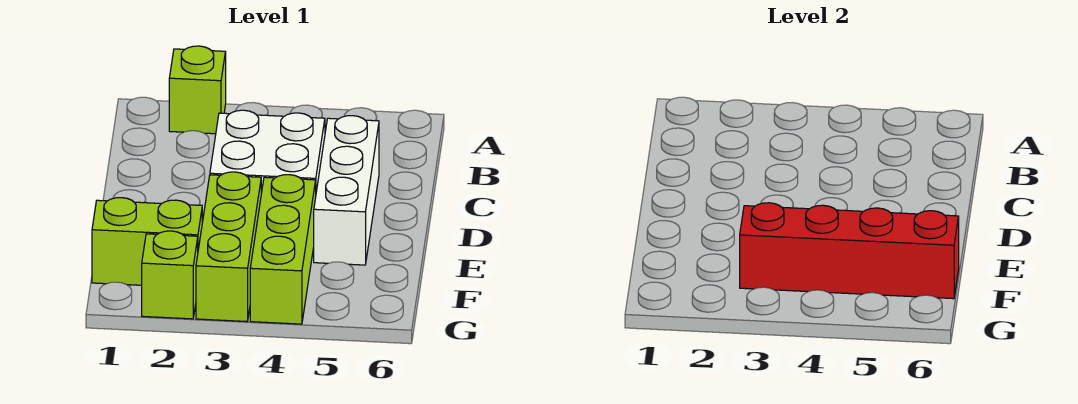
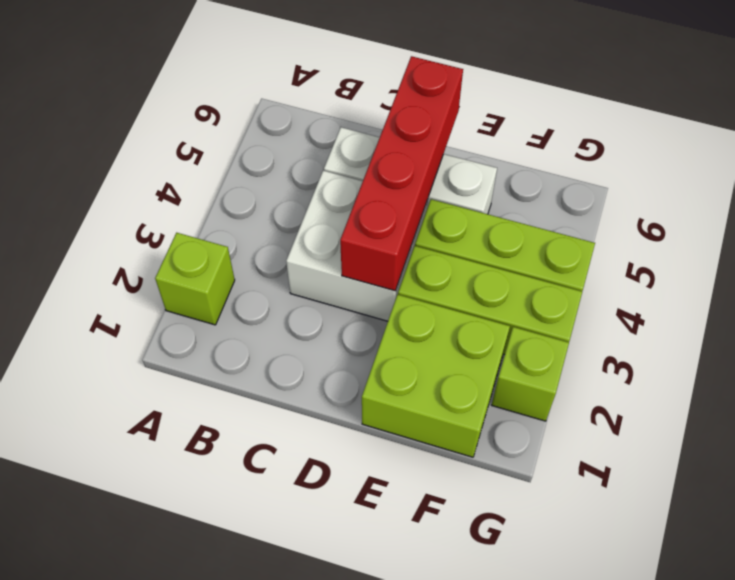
lime brick F1:F2 level 1 -> lime brick E1:F2 level 1
red brick F3:F6 level 2 -> red brick D3:D6 level 2

